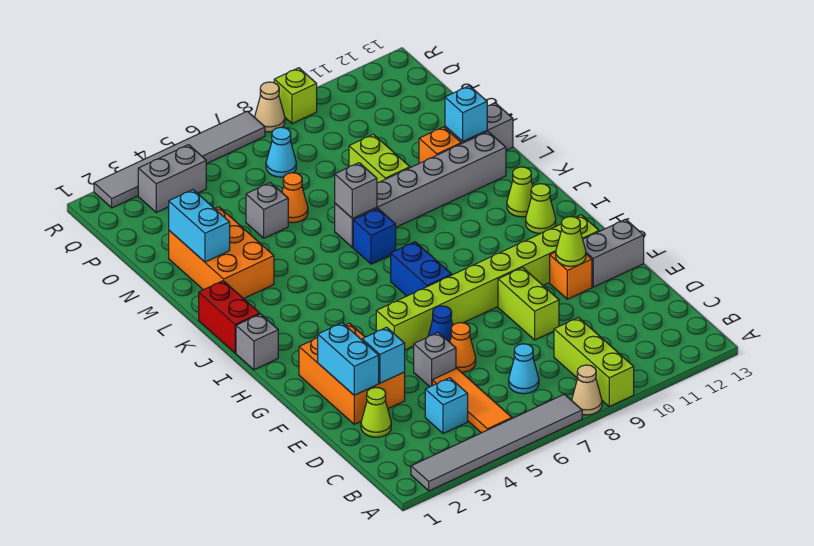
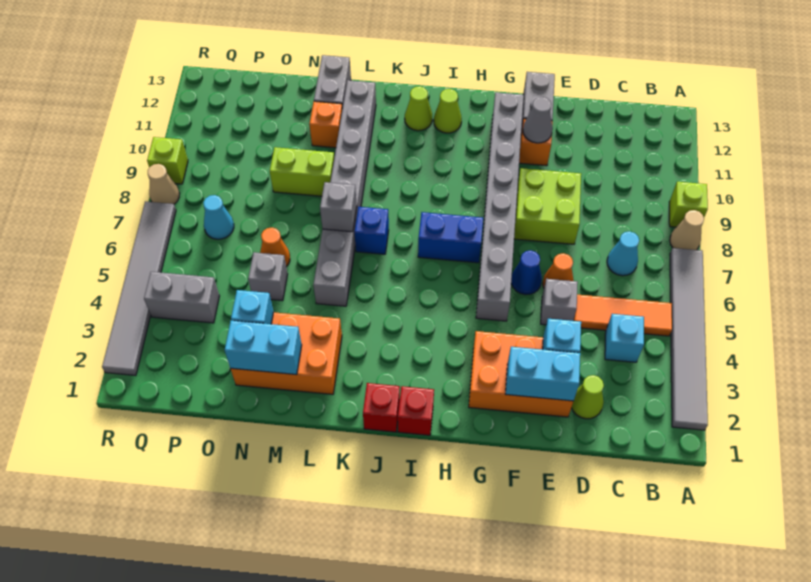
lime brick A9:C9 level 1 -> lime brick A9 level 1
lime brick E9:F9 level 1 -> lime brick E8:F9 level 1
lime cone F11 level 2 -> grey cone F11 level 2
lime brick G5:G12 level 1 -> grey brick G5:G12 level 1
grey brick I1 level 1 -> red brick I1 level 1
red brick J1:K1 level 1 -> red brick J1 level 1
grey brick L7:L12 level 1 -> grey brick L5:L12 level 1
cyan brick M12 level 2 -> cyan brick N3 level 2
grey brick Q3:Q4 level 1 -> grey brick P4:Q4 level 1

